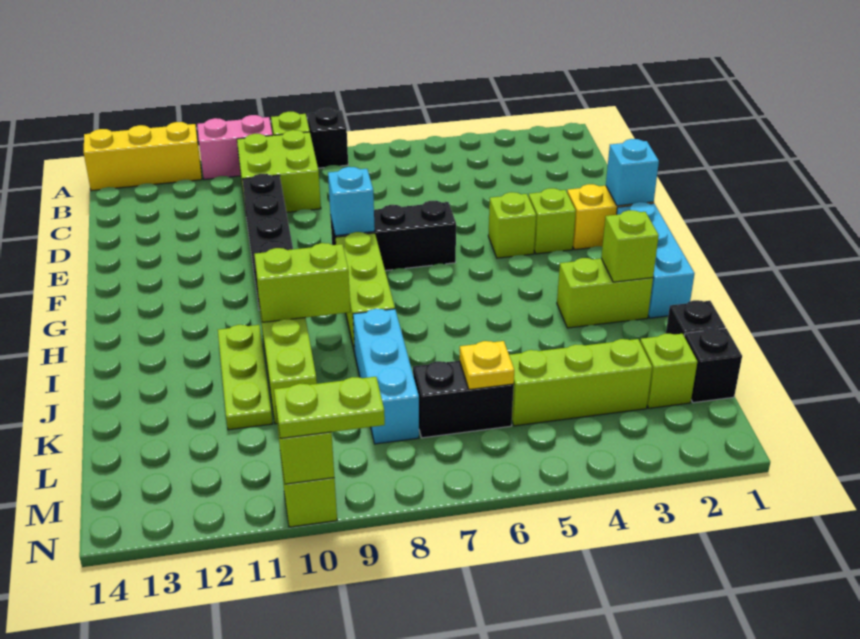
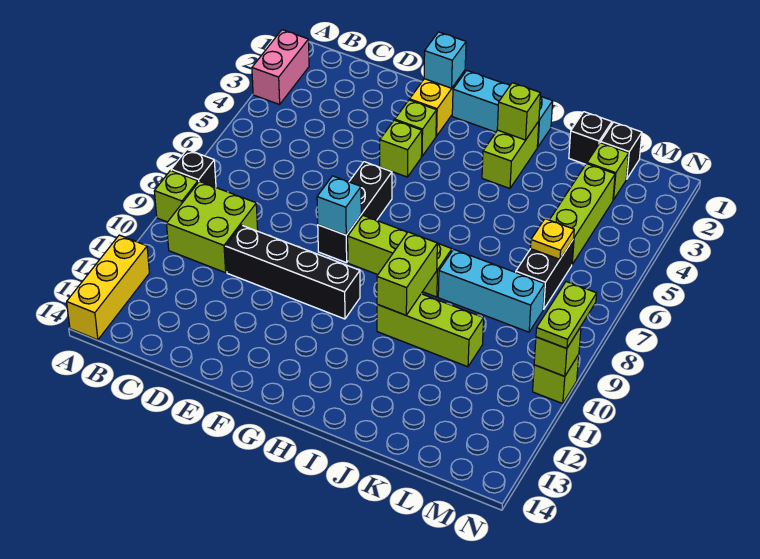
pink brick A10:A11 level 1 -> pink brick A2:A3 level 1
lime plate I11:K11 level 1 -> none

